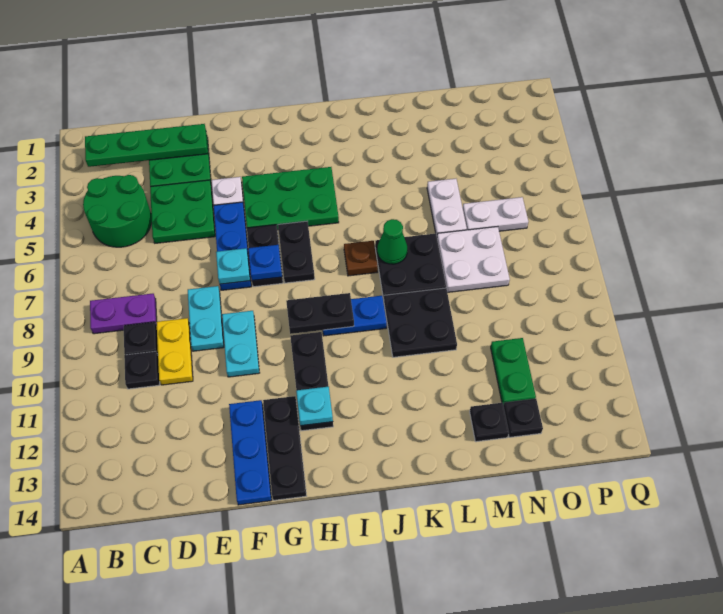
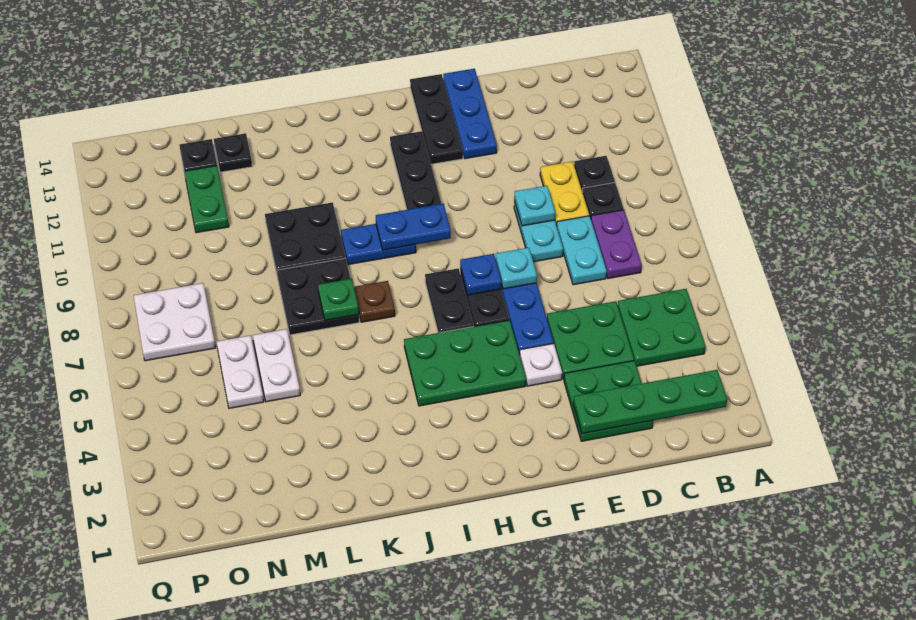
green round brick B4:C5 level 1 -> green plate B4:C5 level 1
purple plate B8:C8 level 1 -> purple plate C7:C8 level 1
cyan plate F9:F10 level 1 -> cyan plate D7:D8 level 1
black plate H9:I9 level 2 -> blue plate H9:I9 level 2
cyan plate H12 level 2 -> cyan plate E9 level 2
green cone K7 level 2 -> green plate K7 level 2
white plate M7:N8 level 1 -> white plate O7:P8 level 1
white plate N6:O6 level 1 -> white plate N5:N6 level 1

